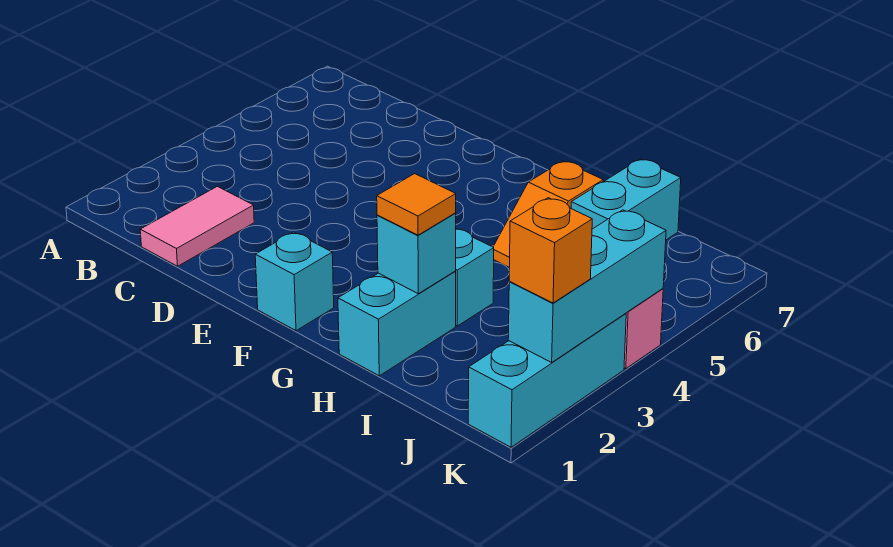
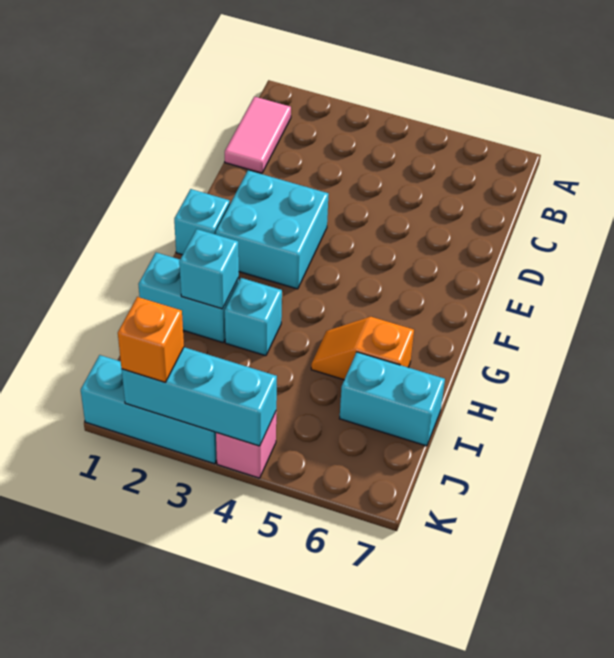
pink tile C1:C2 level 1 -> pink tile B1:C1 level 1
none -> cyan brick E2:F3 level 1
orange tile H2 level 3 -> none

